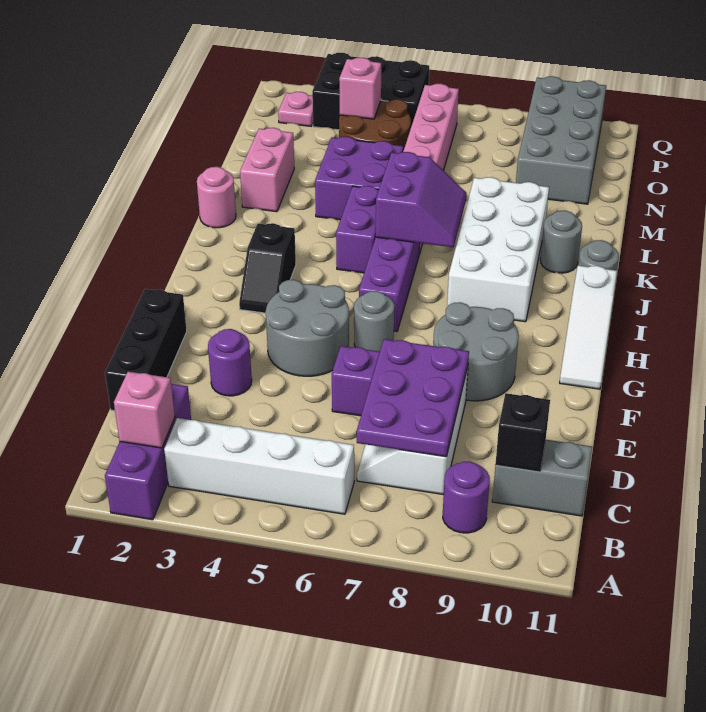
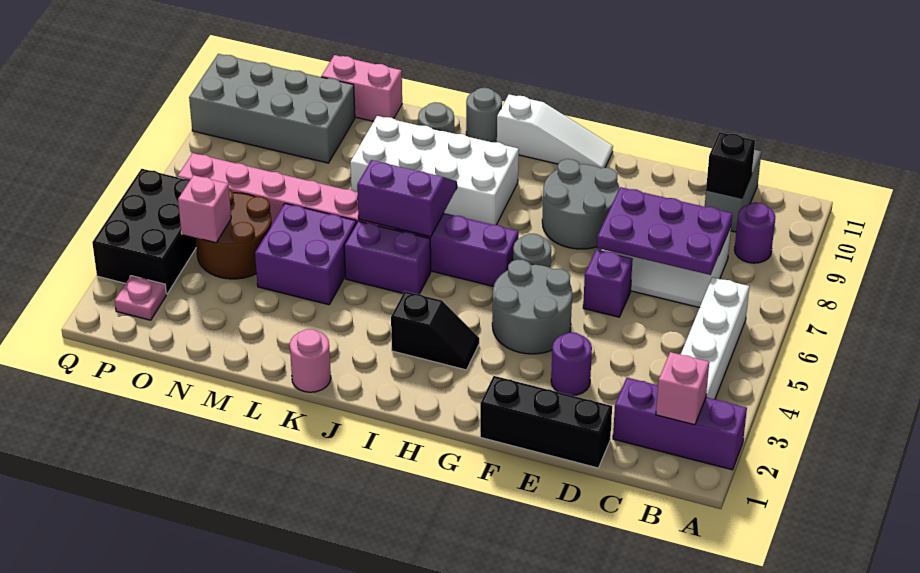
pink brick L2:M2 level 1 -> pink brick M11:N11 level 1

